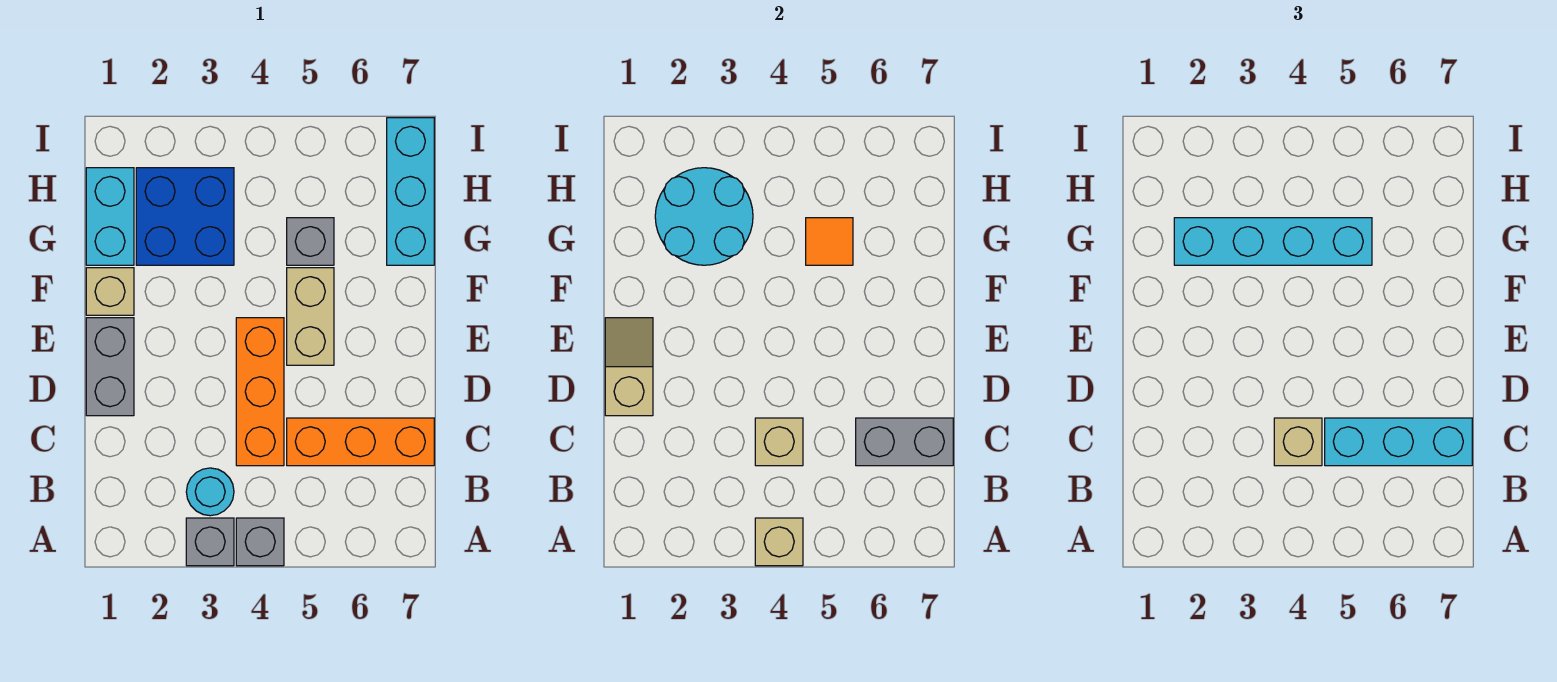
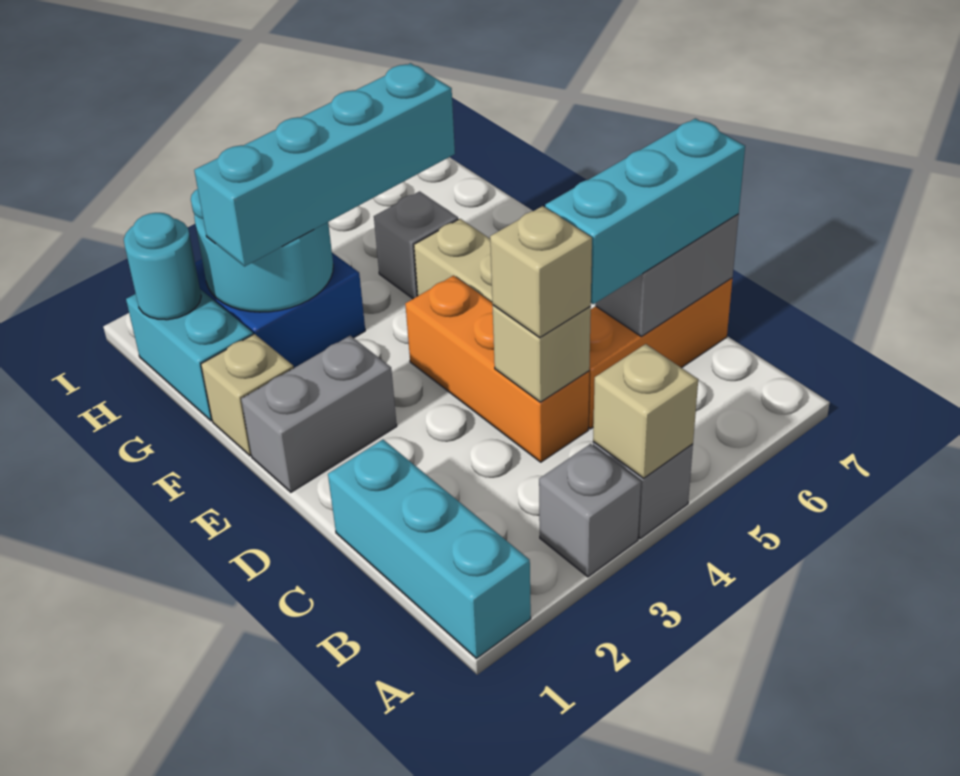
cyan round brick B3 level 1 -> cyan round brick H1 level 2
grey brick D1:E1 level 1 -> grey brick E1:E2 level 1
tan slope D1:E1 level 2 top D -> none
orange tile G5 level 2 -> none
cyan brick G7:I7 level 1 -> cyan brick A1:C1 level 1

